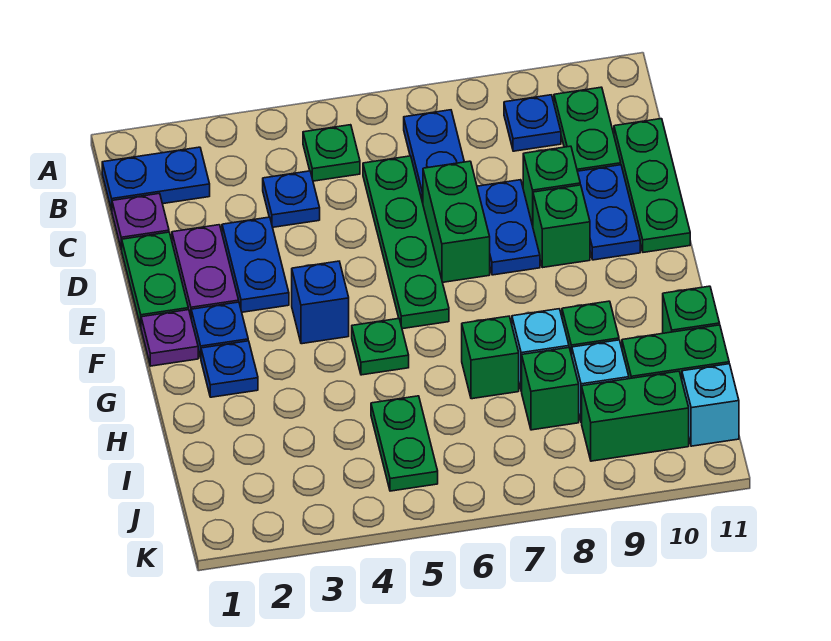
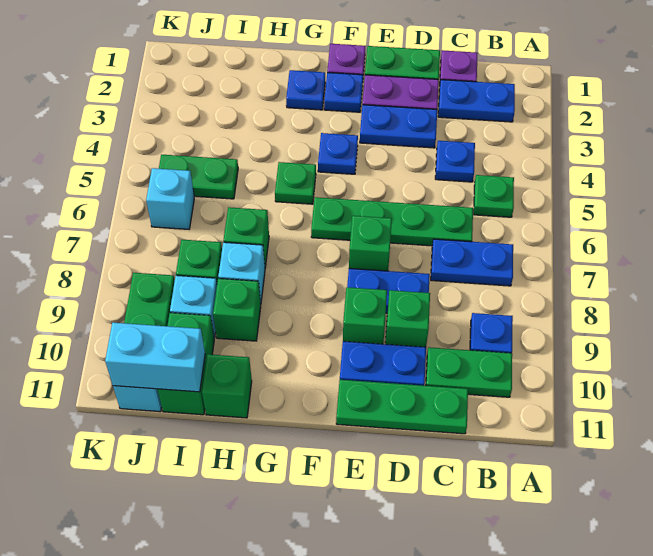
blue plate B1:B2 level 1 -> blue plate B2:C2 level 1
green brick D7:E7 level 1 -> green brick E7 level 1
blue brick F4 level 1 -> blue plate F4 level 1
none -> cyan brick I11:J11 level 2
none -> cyan brick J6 level 1

